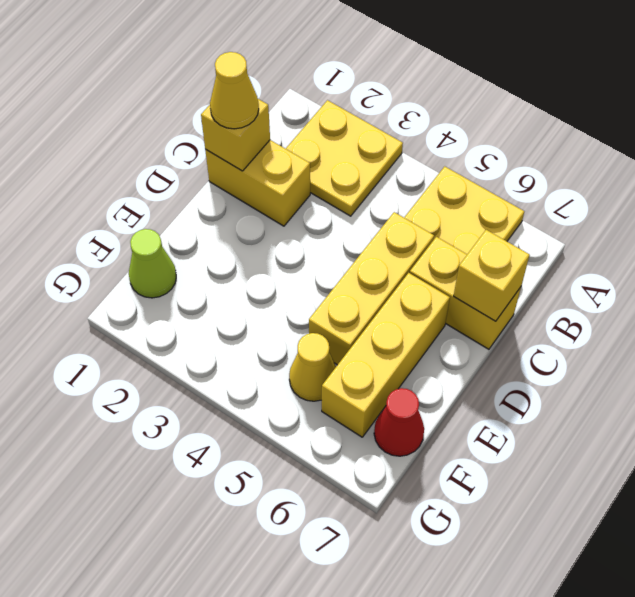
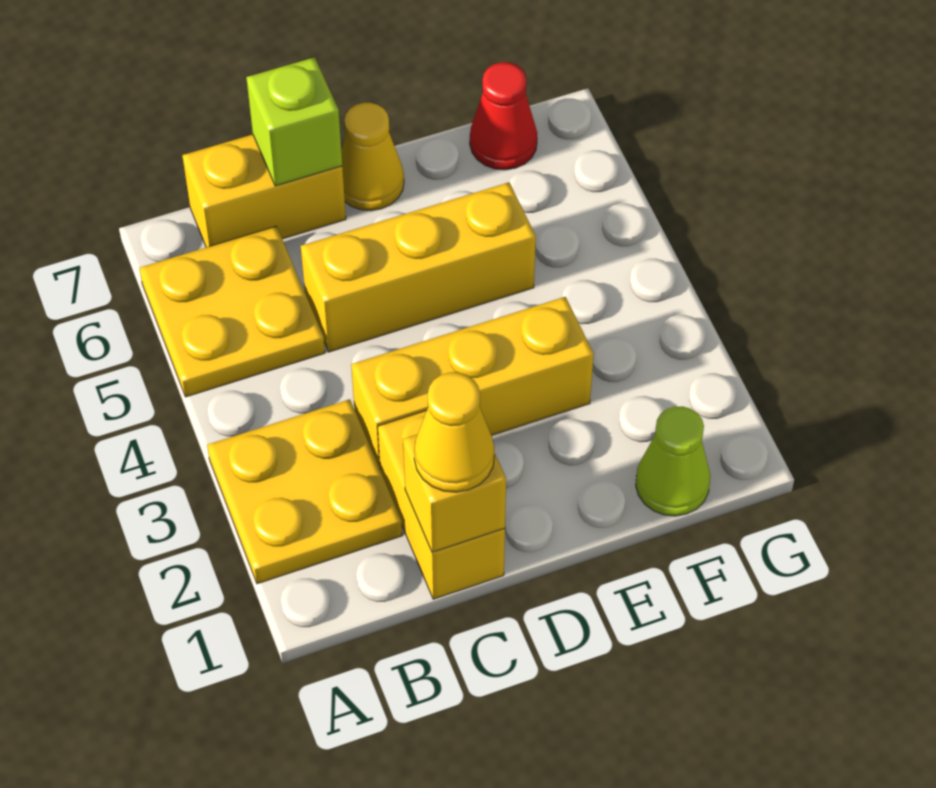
yellow brick C6:C7 level 1 -> yellow brick B7:C7 level 1
yellow brick C7 level 2 -> lime brick C7 level 2
yellow brick D6:F6 level 1 -> yellow brick C3:E3 level 1
yellow cone F5 level 1 -> yellow cone D7 level 1

